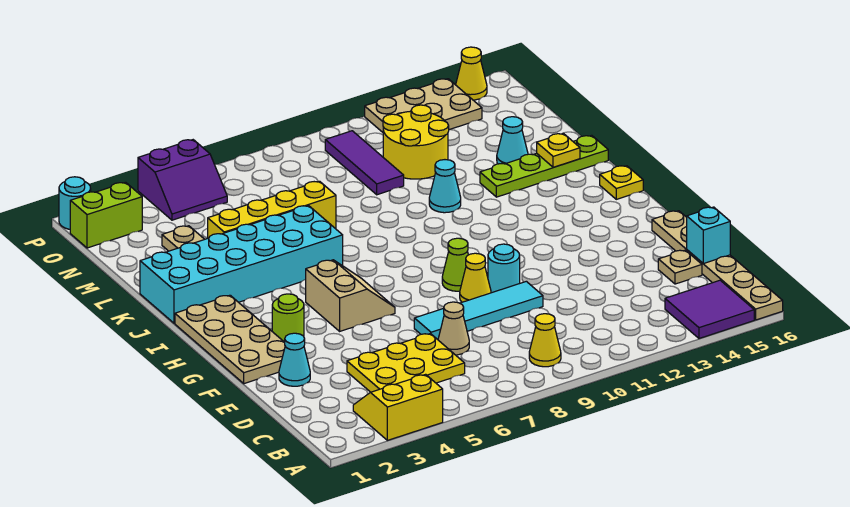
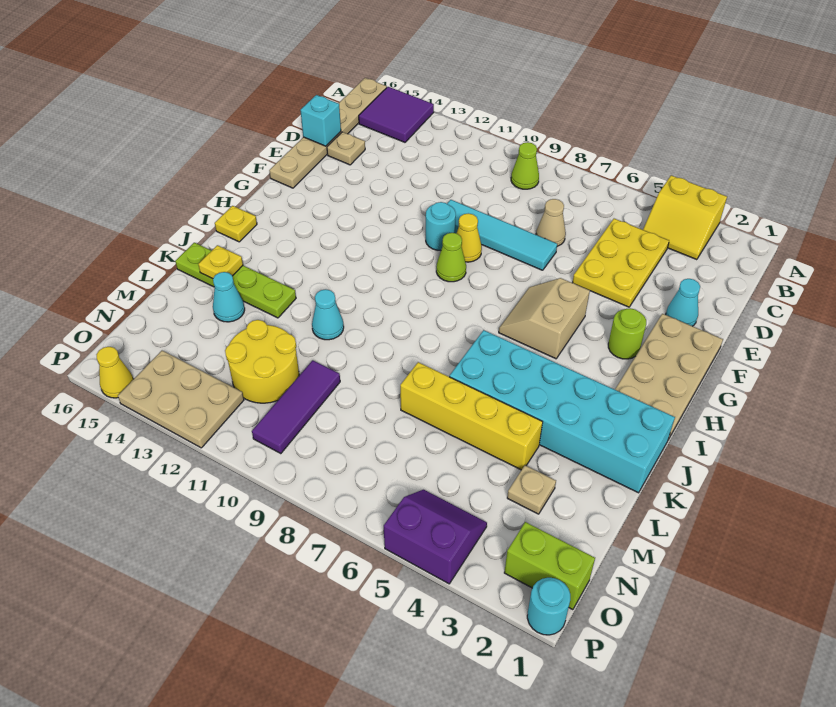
yellow cone B9 level 1 -> lime cone B9 level 1
yellow plate C4:D6 level 1 -> yellow plate C4:E5 level 1

